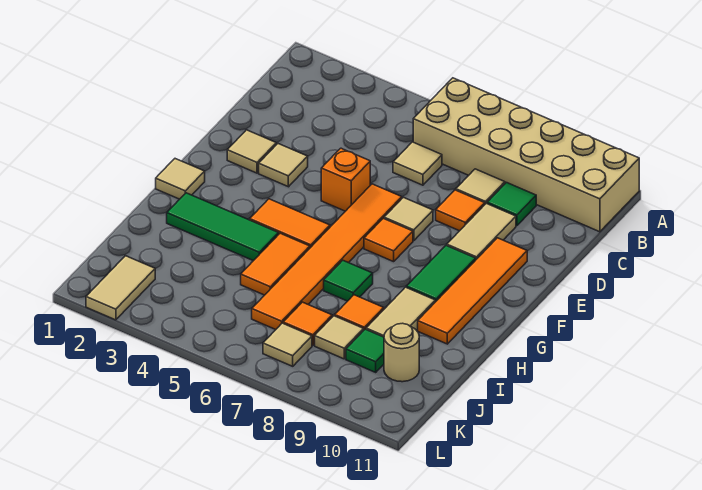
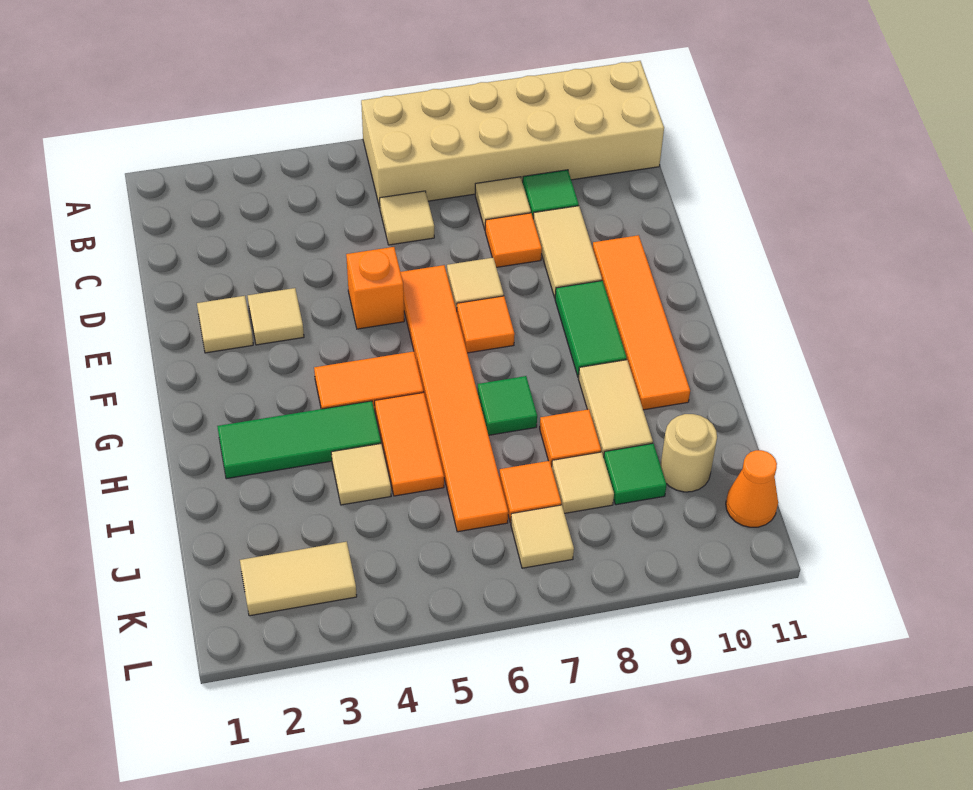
tan tile G1 level 1 -> tan tile I4 level 1
tan tile K2:L2 level 1 -> tan tile K2:K3 level 1
none -> orange cone K11 level 1

